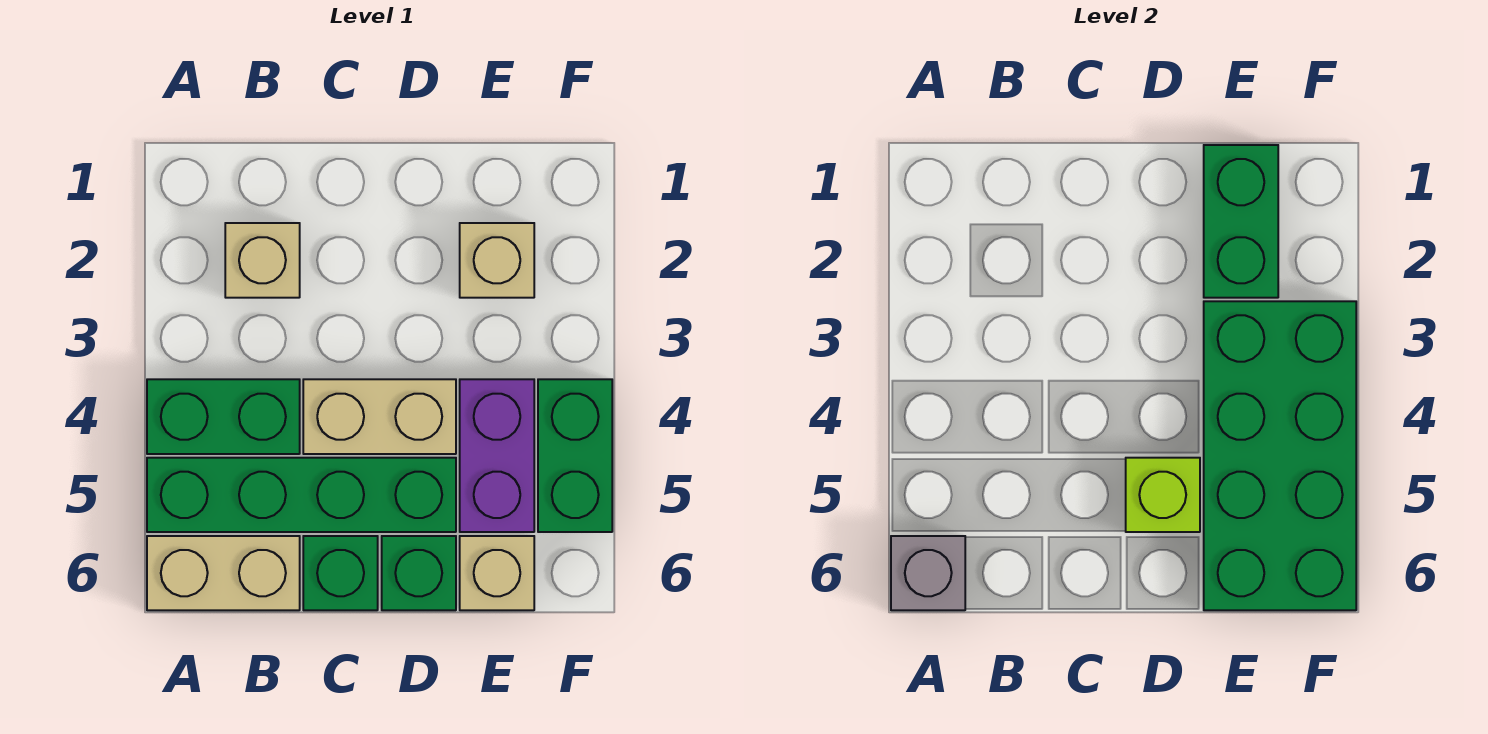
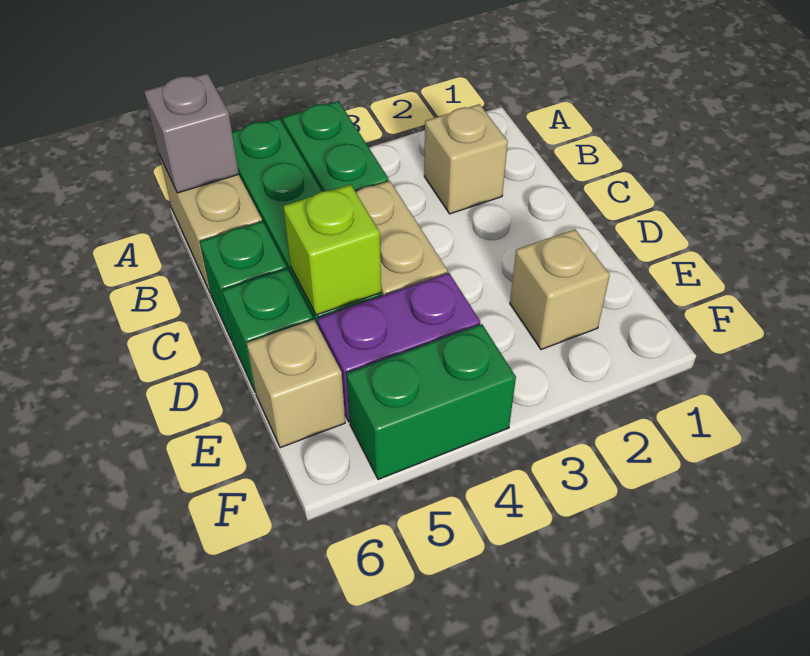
green brick E1:E2 level 2 -> none
green brick E3:F6 level 2 -> none

